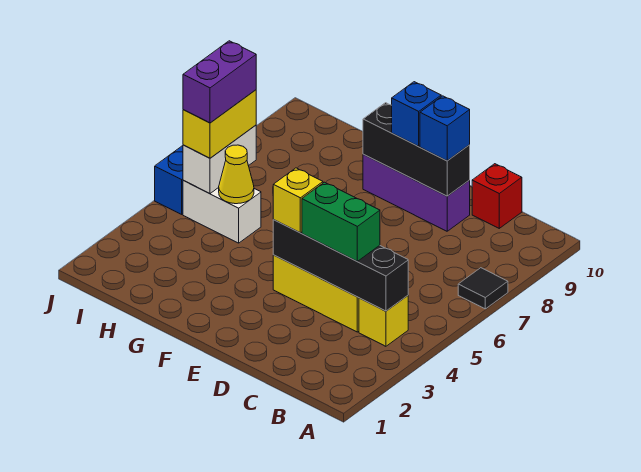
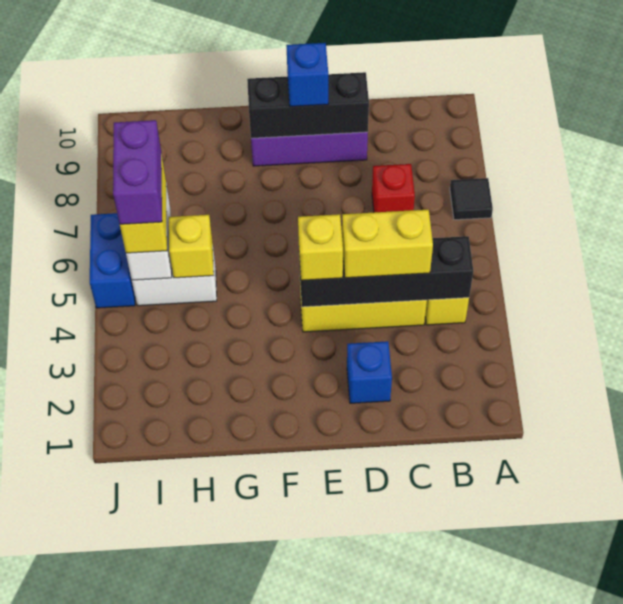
green brick C4:D4 level 3 -> yellow brick C4:D4 level 3
red brick C10 level 1 -> red brick C7 level 1
blue brick D9 level 3 -> blue brick D2 level 1
yellow cone H5 level 2 -> yellow brick H5 level 2

